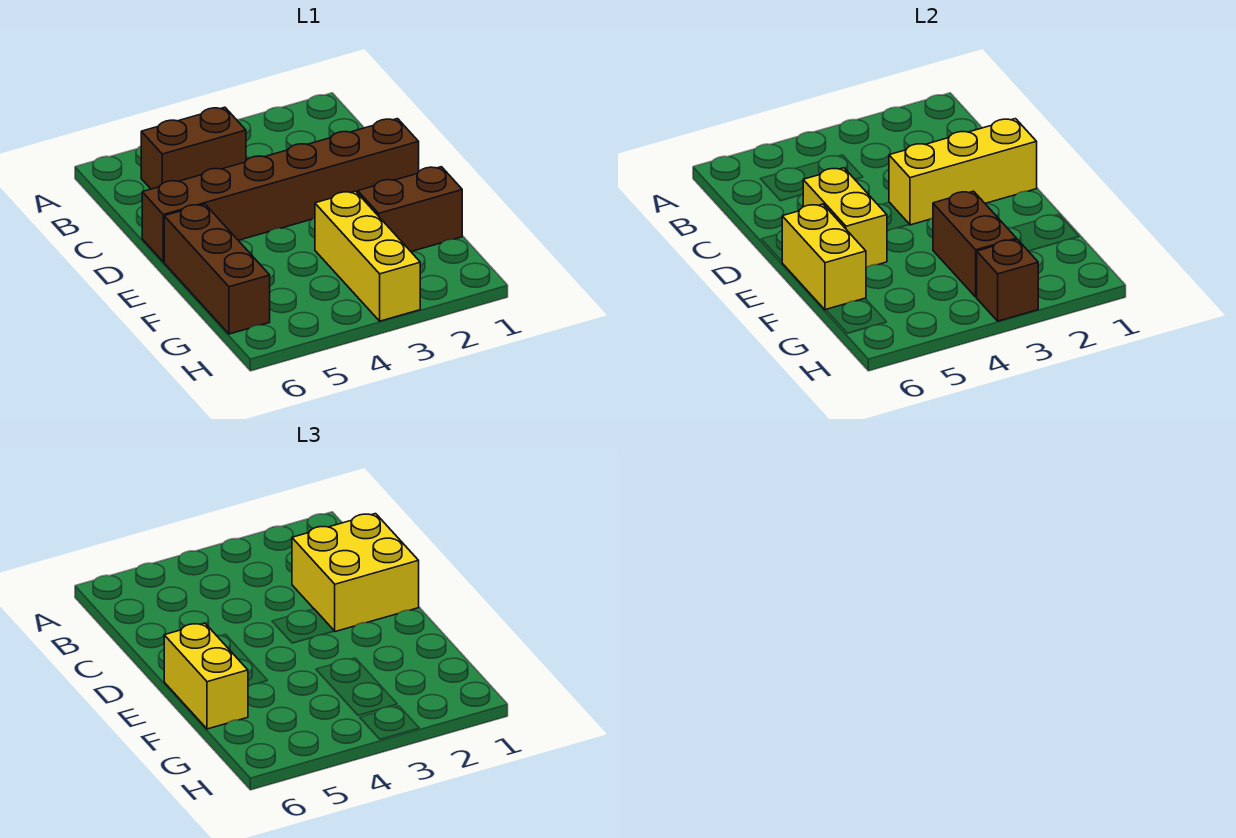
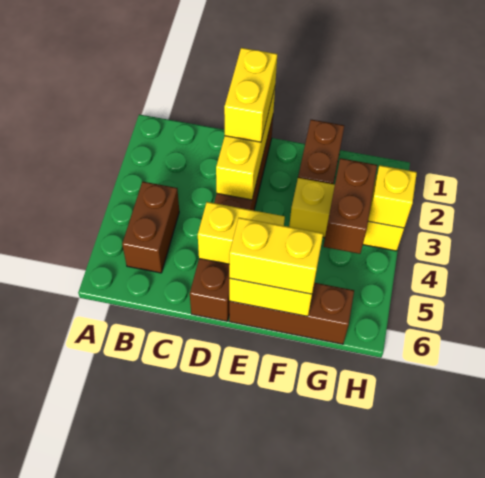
yellow brick C1:D2 level 3 -> yellow brick D1:D2 level 3
brown brick F3:G3 level 2 -> brown brick G3:G4 level 2
brown brick H3 level 2 -> yellow brick H3 level 2

